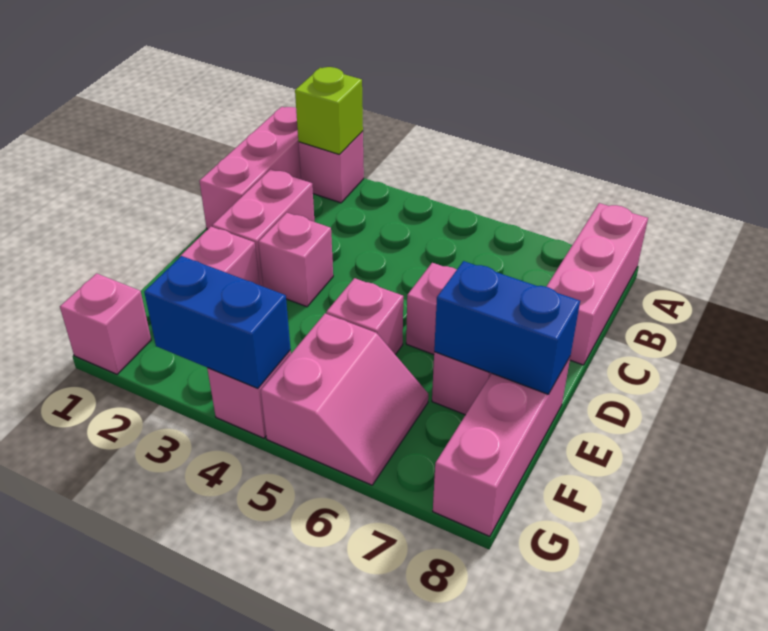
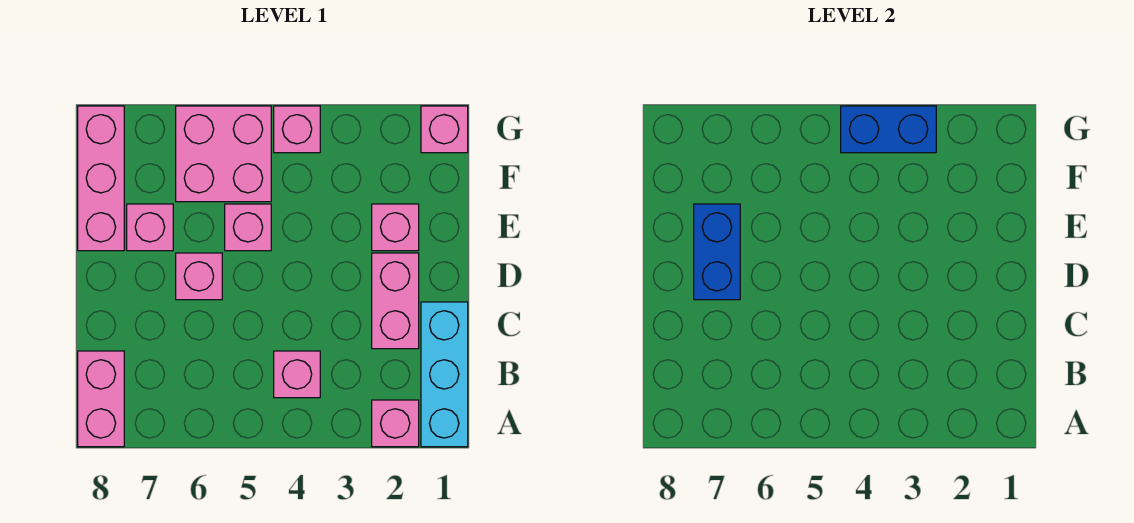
pink brick A1:C1 level 1 -> cyan brick A1:C1 level 1
lime brick A2 level 2 -> none
pink brick A8:C8 level 1 -> pink brick A8:B8 level 1
pink brick D3 level 1 -> pink brick B4 level 1
blue brick E7:E8 level 2 -> blue brick D7:E7 level 2
pink slope F5:G6 level 1 top 5 -> pink brick F5:G6 level 1

